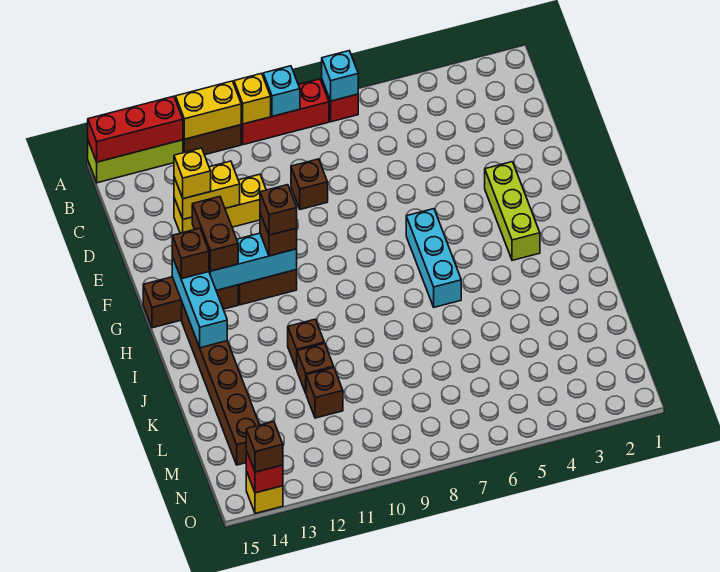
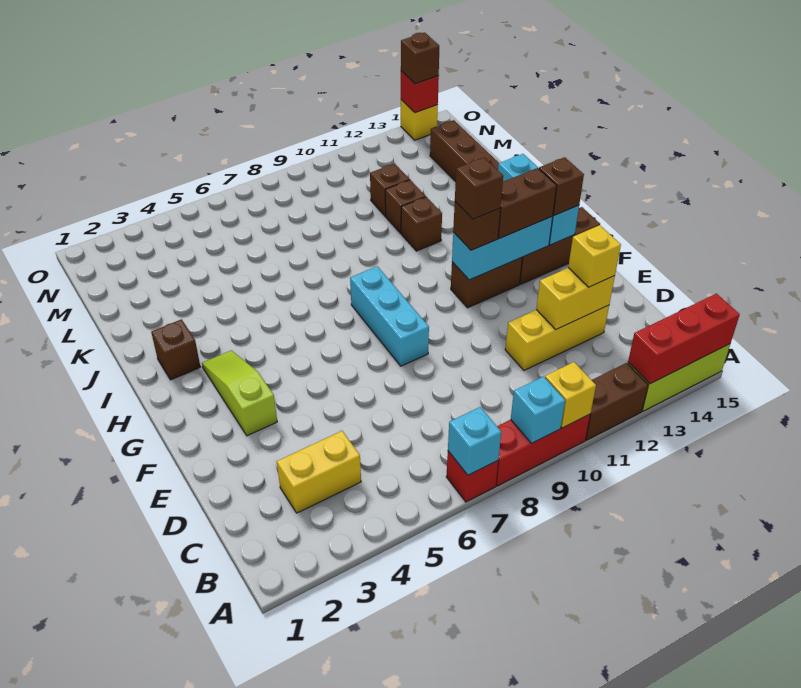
yellow brick A11:A12 level 2 -> yellow brick C3:C4 level 1
brown brick D9 level 1 -> brown brick I2 level 1
lime brick F3:H3 level 1 -> lime slope F3:H3 level 1 top F
brown brick F13:G13 level 3 -> brown brick G12:G13 level 3
cyan brick G6:I6 level 1 -> cyan brick F8:H8 level 1

